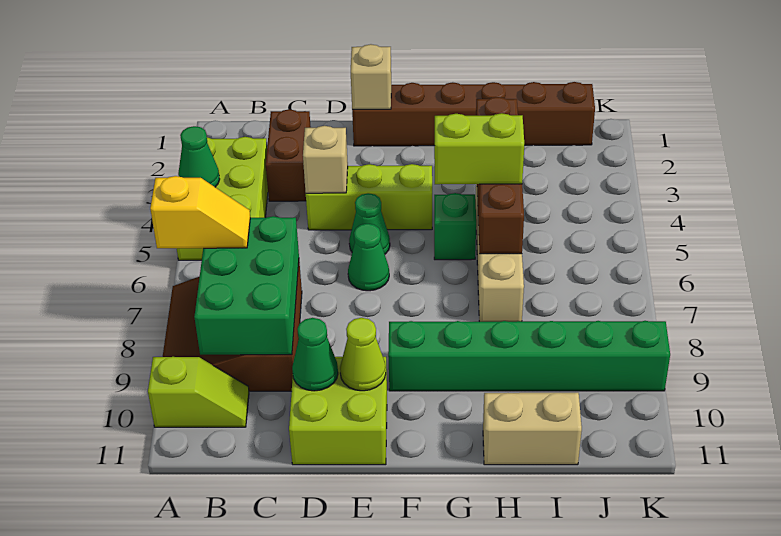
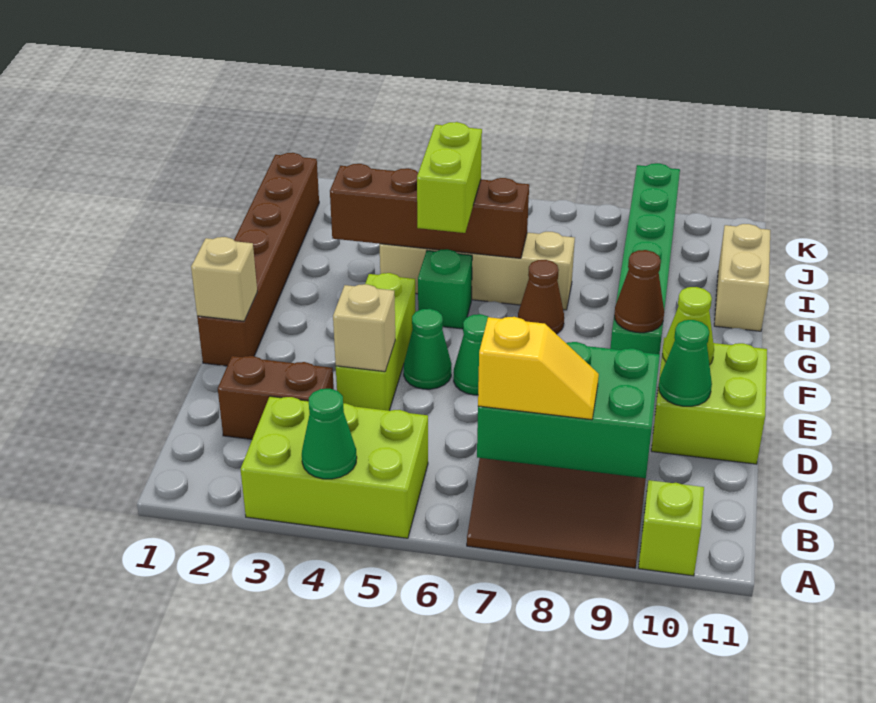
yellow slope A7:B7 level 3 top A -> yellow slope B7:B8 level 3 top 7
none -> brown cone F9 level 2
none -> brown cone G7 level 1

